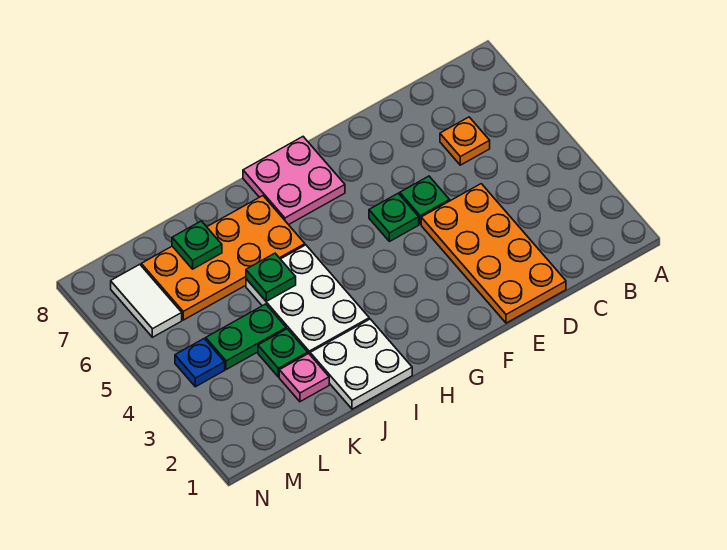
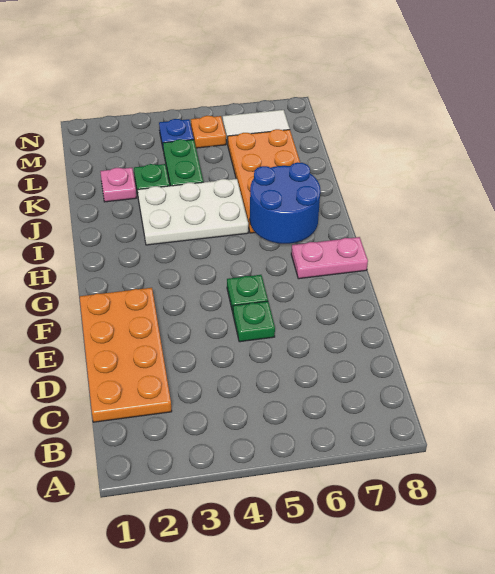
orange plate C6 level 1 -> orange plate M5 level 1
orange plate D1:E4 level 1 -> orange plate C1:F2 level 1
pink plate G7:H8 level 1 -> pink plate G7:G8 level 1
none -> blue round brick H6:I7 level 2
white plate I1:J2 level 1 -> none
green plate J5 level 2 -> none
green plate K7 level 2 -> none

